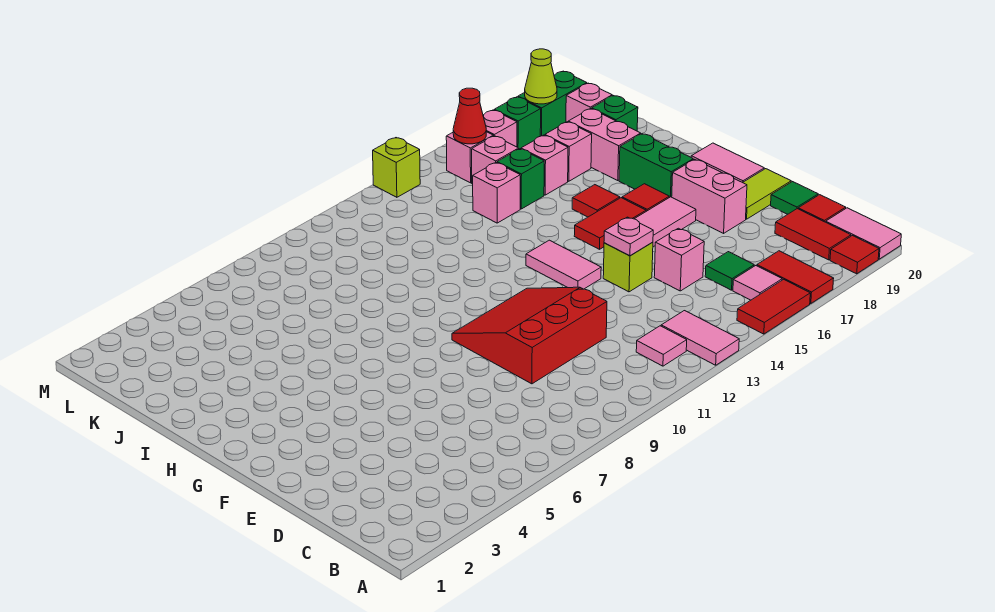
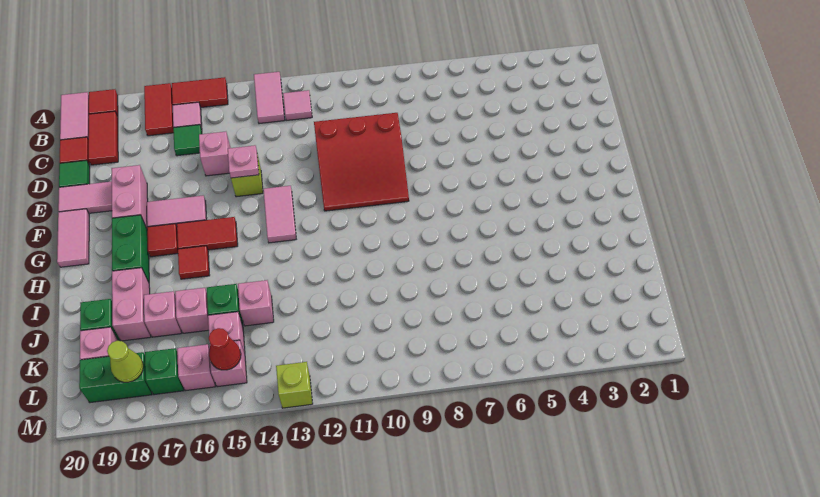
lime tile E19:E20 level 1 -> pink tile E19:E20 level 1

